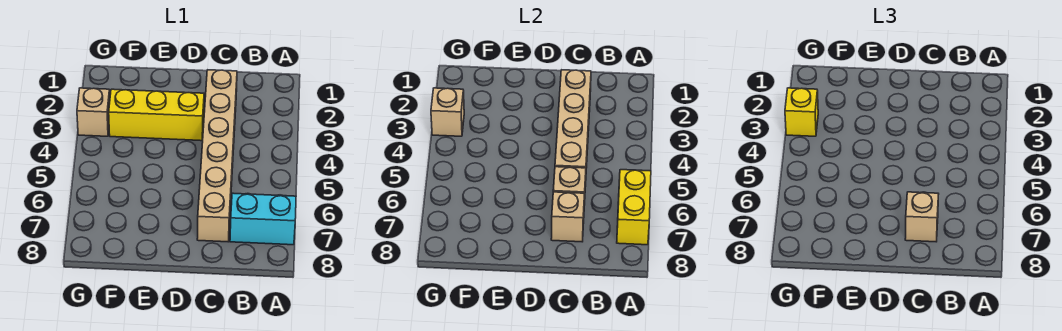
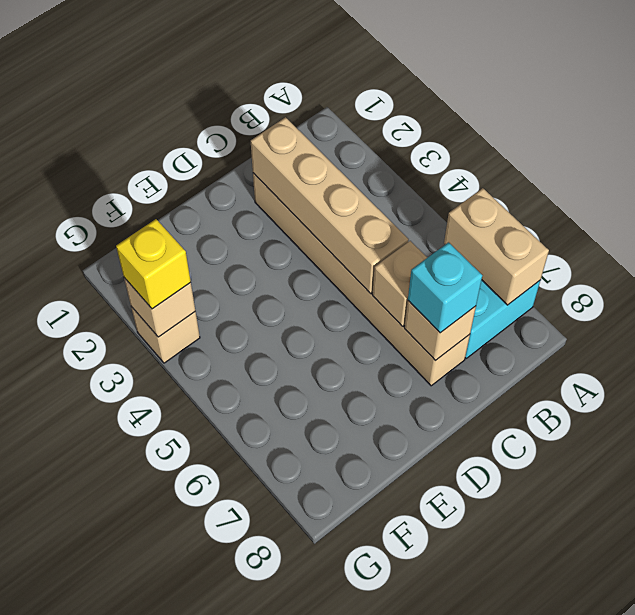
yellow brick A6:A7 level 2 -> tan brick A6:A7 level 2
tan brick C7 level 3 -> cyan brick C7 level 3
yellow brick D3:F3 level 1 -> none

